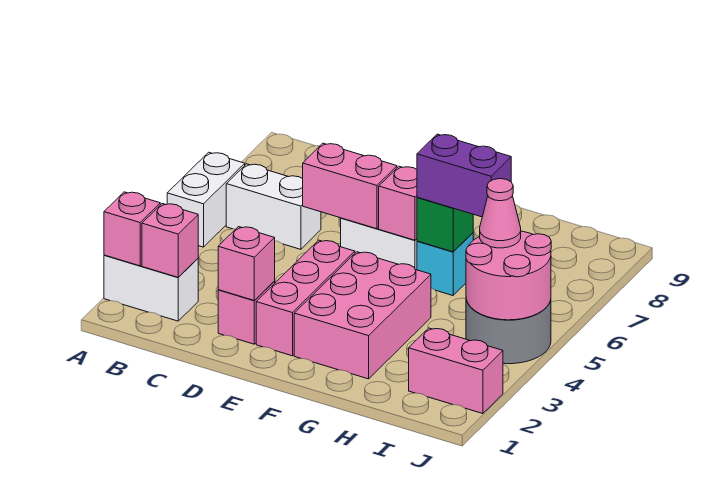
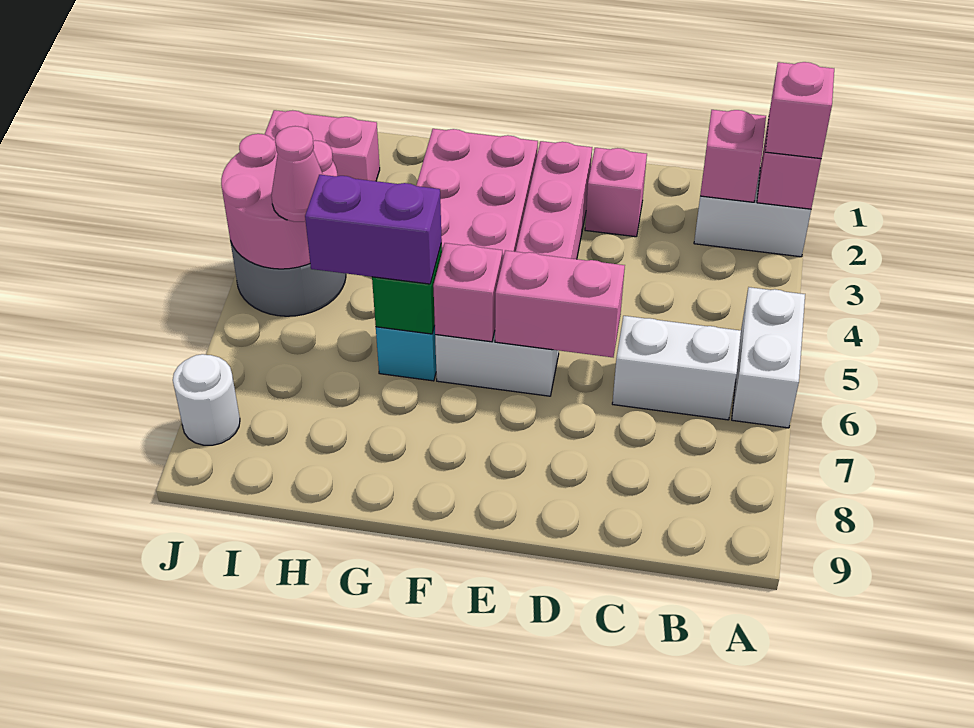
pink brick D2 level 2 -> pink brick A2 level 3
none -> white round brick J8 level 1

